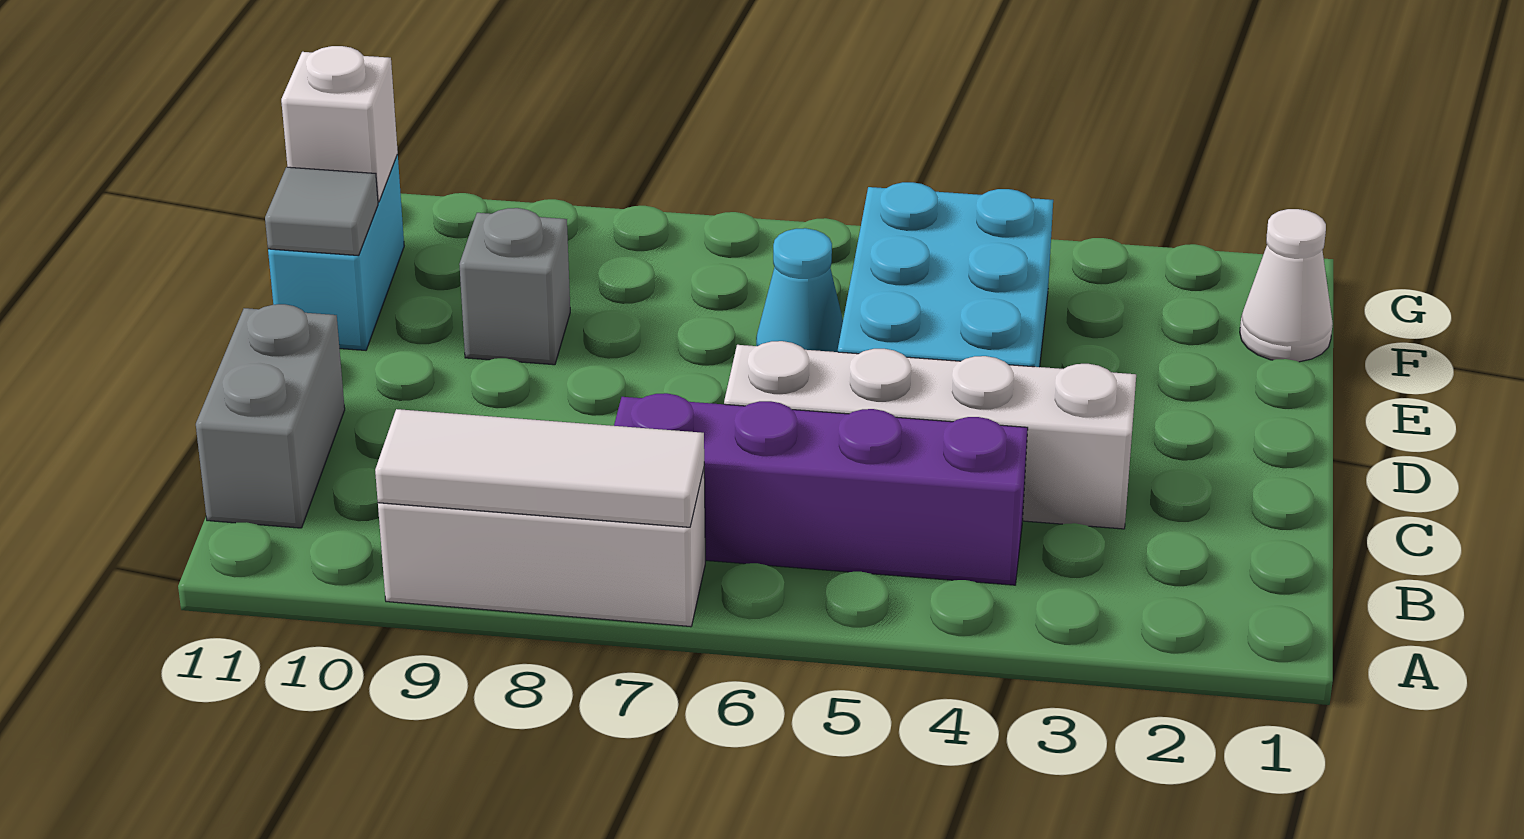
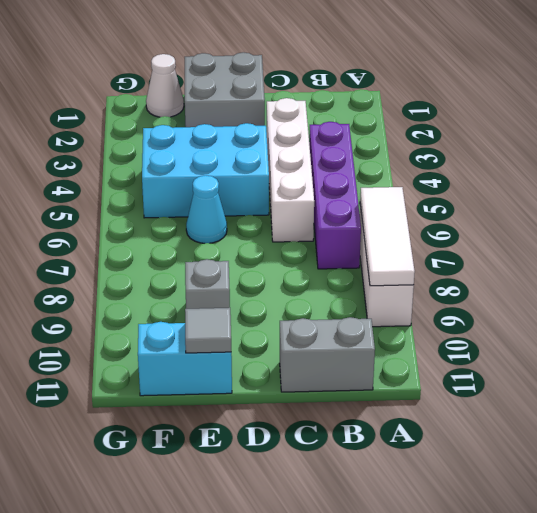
none -> grey brick D1:E2 level 1
white brick F11 level 2 -> none

